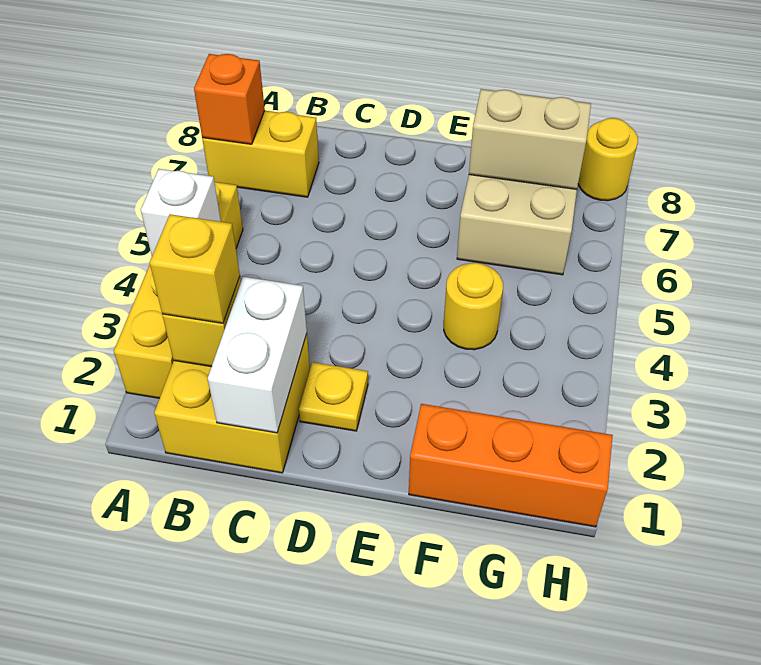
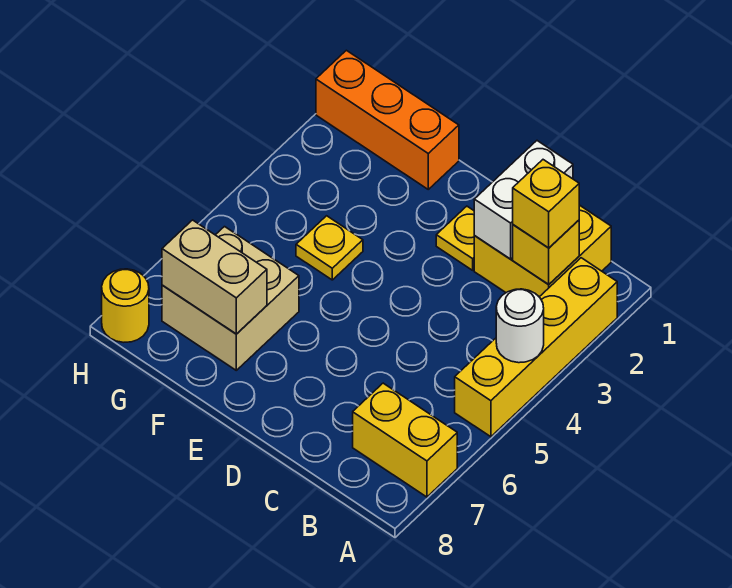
white brick A4 level 2 -> white round brick A4 level 2
orange brick A7 level 2 -> none
yellow round brick F4 level 1 -> yellow plate F4 level 1

